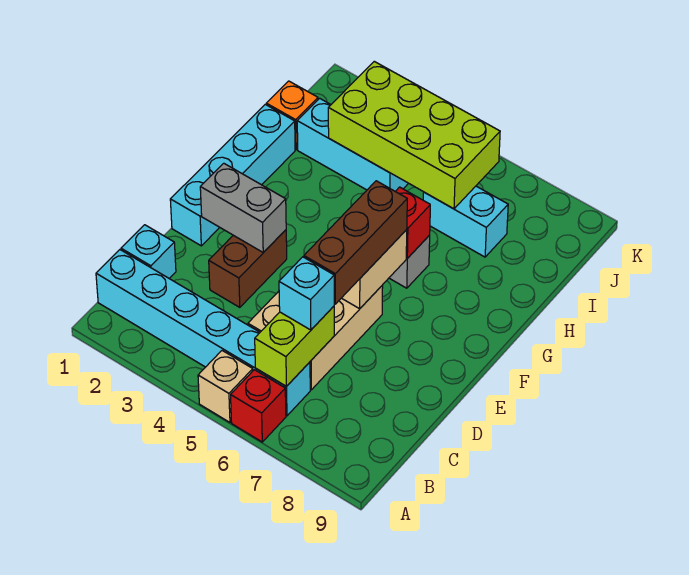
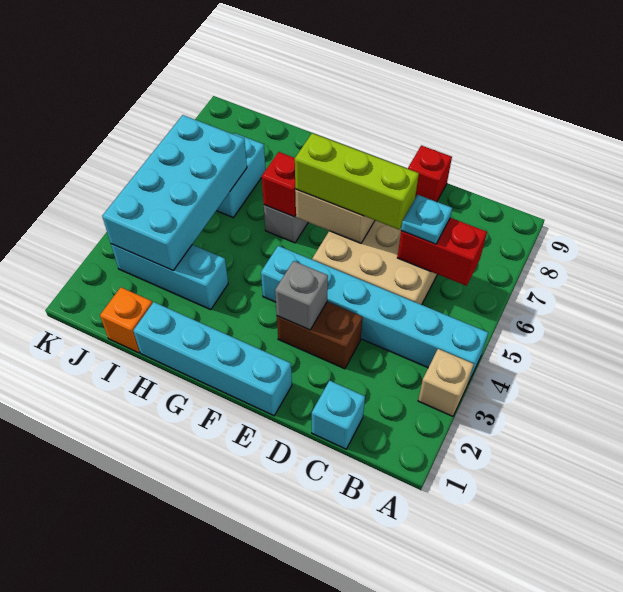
tan brick A5 level 1 -> tan brick A3 level 1
red brick A6 level 1 -> red brick D9 level 1
cyan brick B1:B6 level 1 -> cyan brick A4:F4 level 1
lime brick B6:C6 level 2 -> red brick B6:C6 level 2
cyan brick C6 level 3 -> cyan plate C6 level 3
brown brick D6:F6 level 3 -> lime brick D6:F6 level 3
grey brick E2:E3 level 2 -> grey brick E3 level 2
cyan brick I2:I4 level 1 -> cyan brick H3:J3 level 1
lime brick I3:J6 level 2 -> cyan brick I3:J6 level 2

